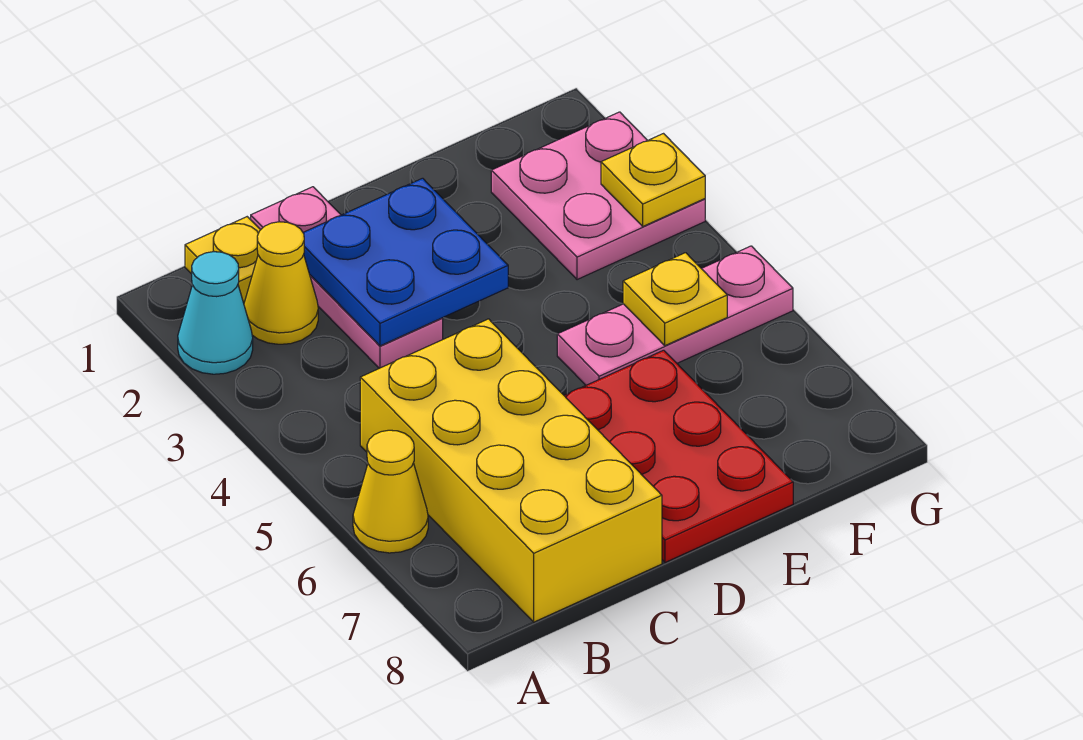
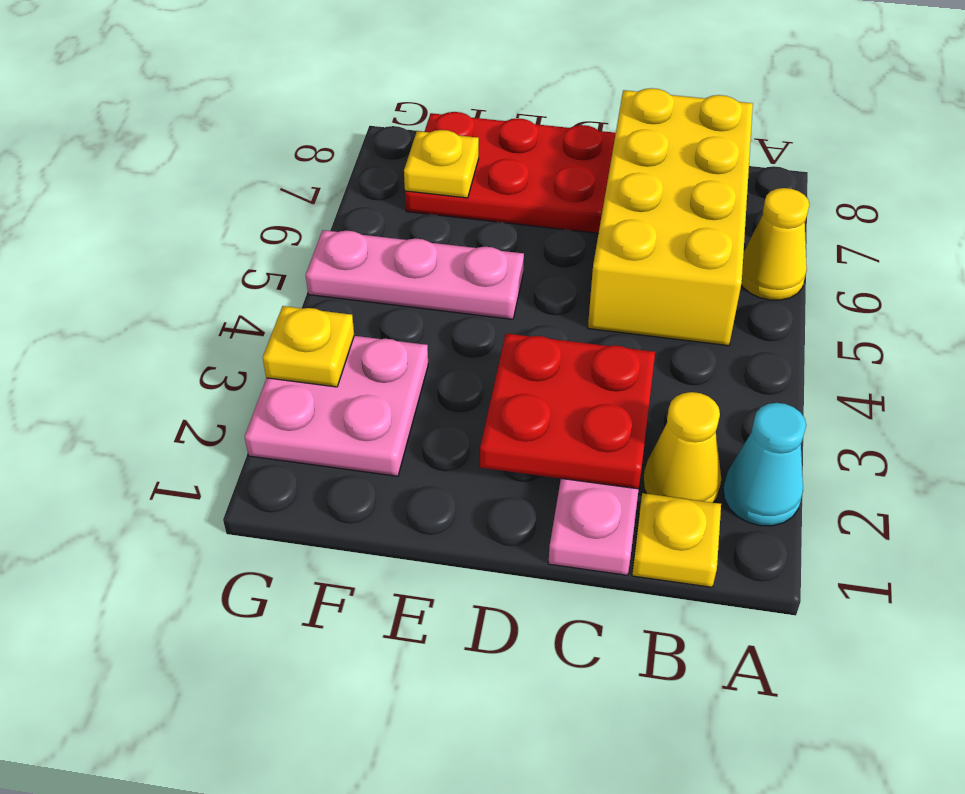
blue plate C2:D3 level 2 -> red plate C2:D3 level 2
red plate D6:E8 level 1 -> red plate D7:F8 level 1
yellow plate F5 level 2 -> yellow plate F7 level 2

